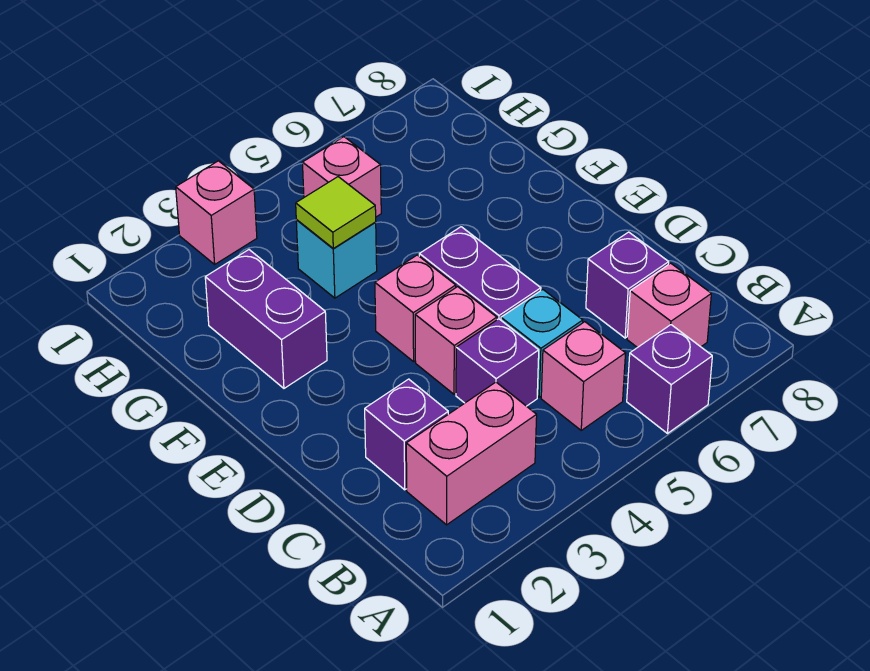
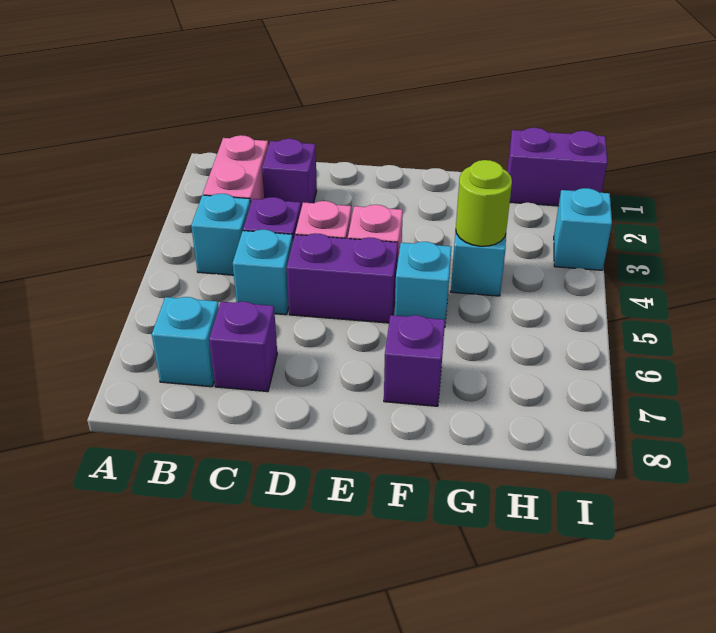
purple brick A6 level 1 -> purple brick F7 level 1
none -> cyan brick B4 level 1
pink brick B5 level 1 -> none
pink brick B7 level 1 -> cyan brick B7 level 1
purple brick F2:G2 level 1 -> purple brick H1:I1 level 1
none -> cyan brick F5 level 1
lime tile G4 level 2 -> lime round brick G4 level 2
pink brick H5 level 1 -> none
pink brick I3 level 1 -> cyan brick I3 level 1

